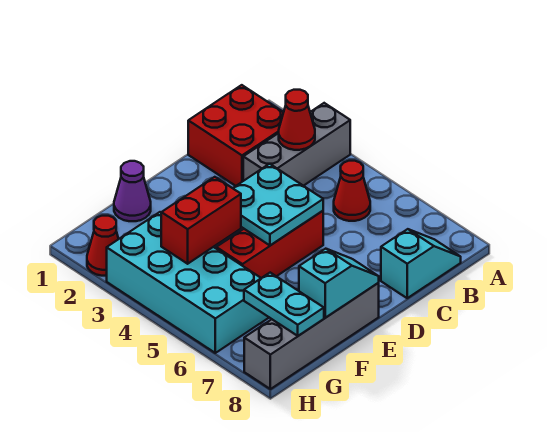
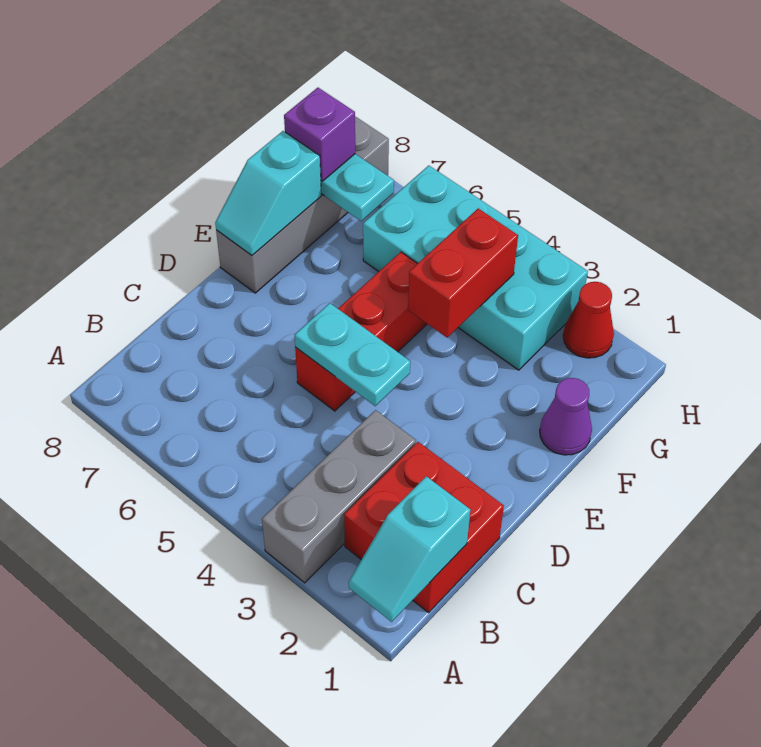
red cone B3 level 2 -> none
red cone B5 level 1 -> none
cyan slope B8:C8 level 1 top C -> cyan slope A1:B1 level 2 top B
cyan plate D4:E5 level 2 -> cyan plate D4:D5 level 2
none -> purple brick G8 level 3

